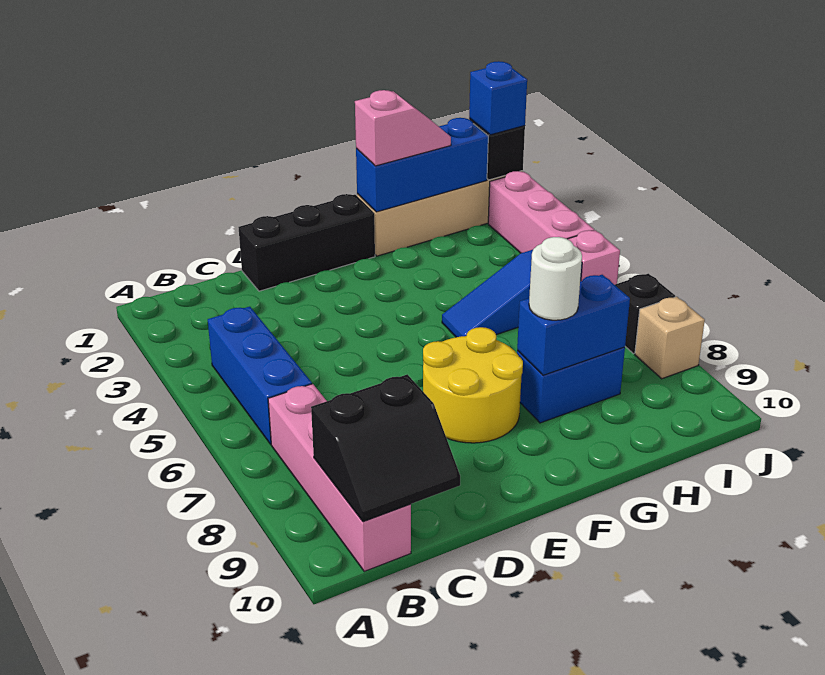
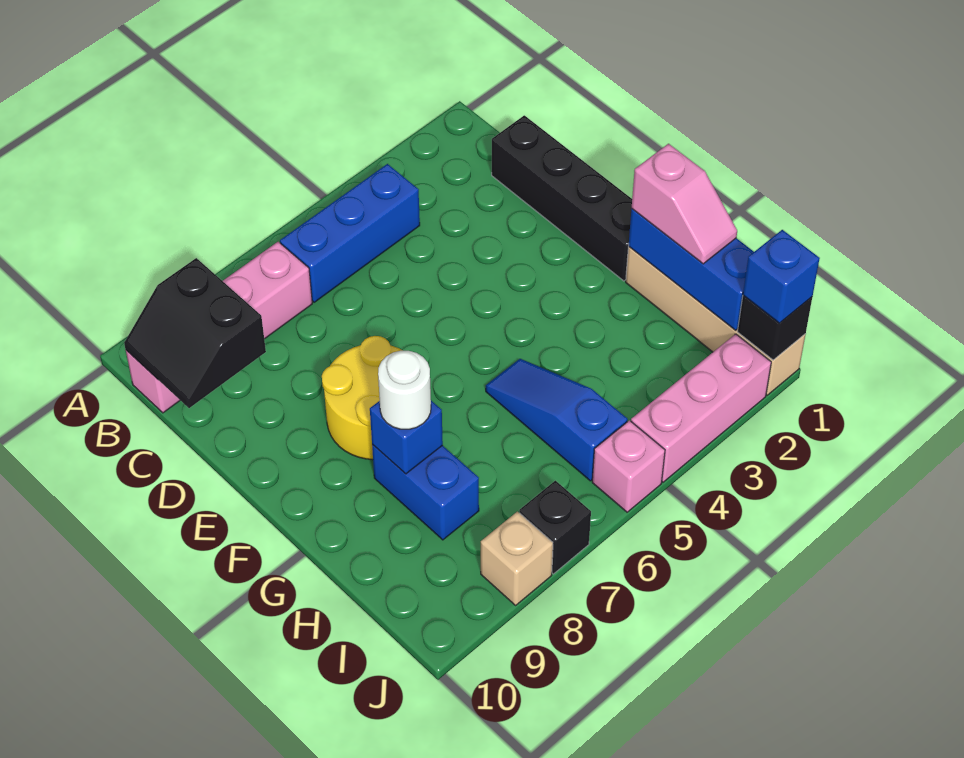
black brick D1:F1 level 1 -> black brick C1:F1 level 1
blue brick G8:H8 level 2 -> blue brick G8 level 2

